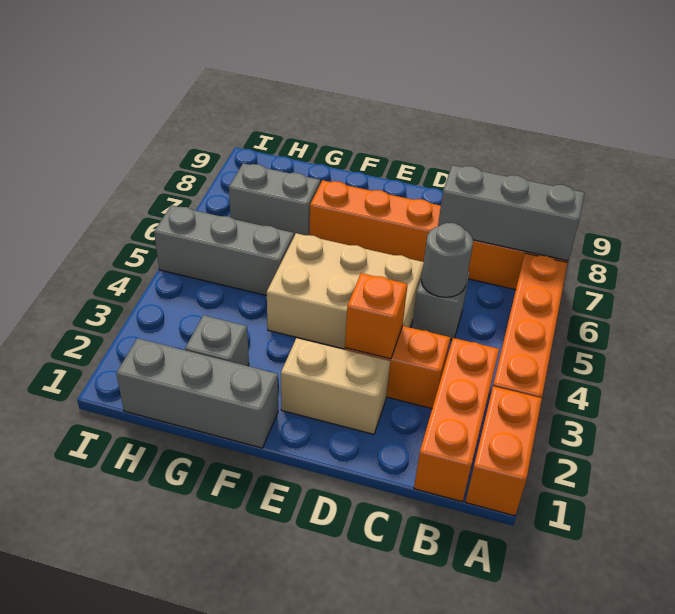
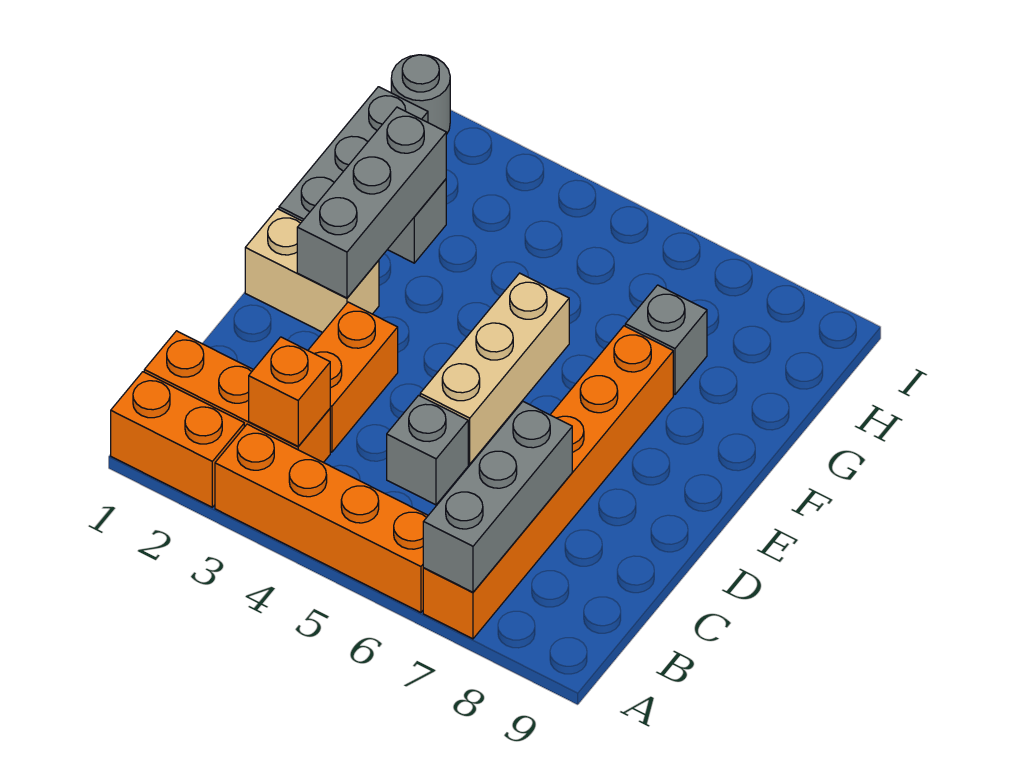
grey round brick C5 level 2 -> grey round brick I1 level 1
tan brick D2:E2 level 1 -> tan brick E1:E2 level 1
orange brick D3 level 2 -> orange brick B3 level 2
tan brick D4:F5 level 1 -> tan brick D5:F5 level 1
grey brick G5:I5 level 1 -> grey brick E2:G2 level 2
grey brick G7:H7 level 1 -> grey brick G7 level 1

